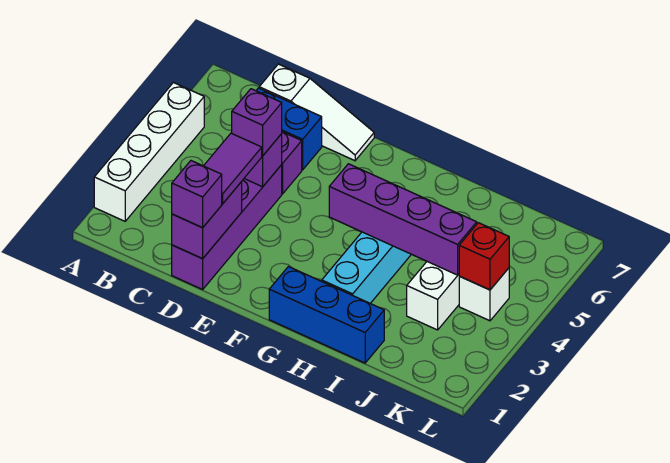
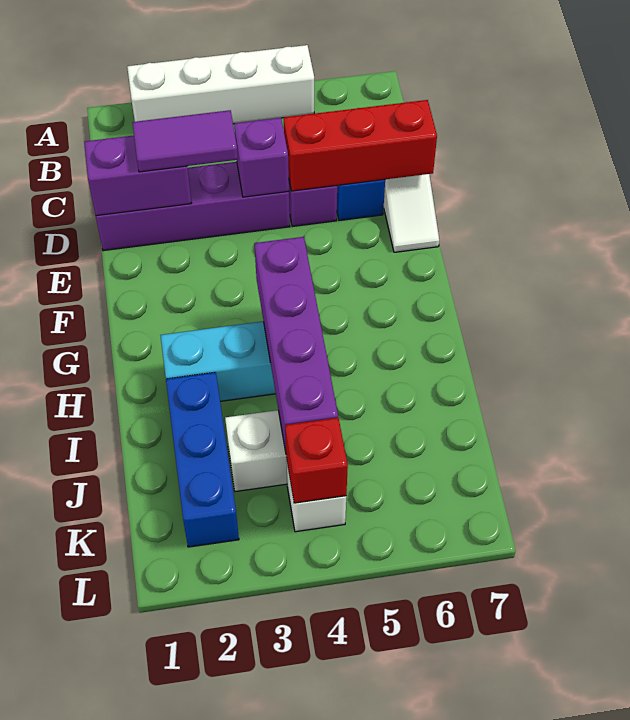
purple brick D1 level 3 -> none
purple brick D4 level 3 -> none
none -> red brick D5:D7 level 2
blue brick G1:I1 level 1 -> blue brick I2:K2 level 1

